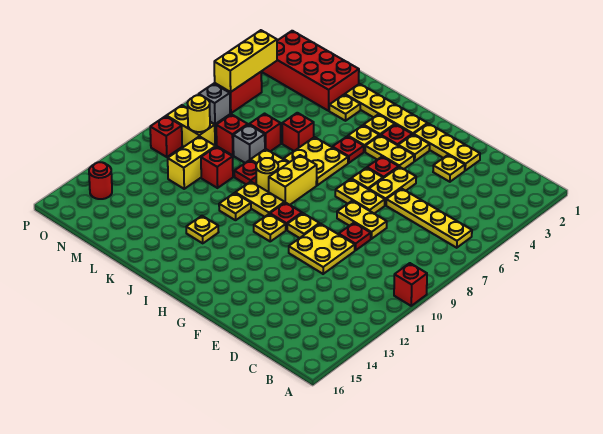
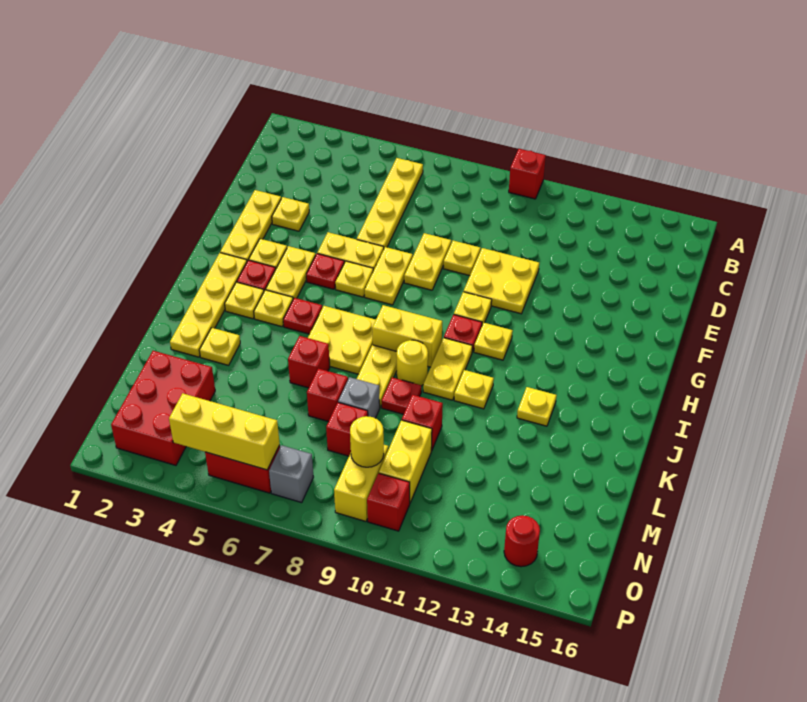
red plate E9 level 1 -> yellow plate E9 level 1
red brick L2:O3 level 1 -> red brick M2:O3 level 1
yellow brick M10:M11 level 1 -> yellow brick M10:N10 level 1

